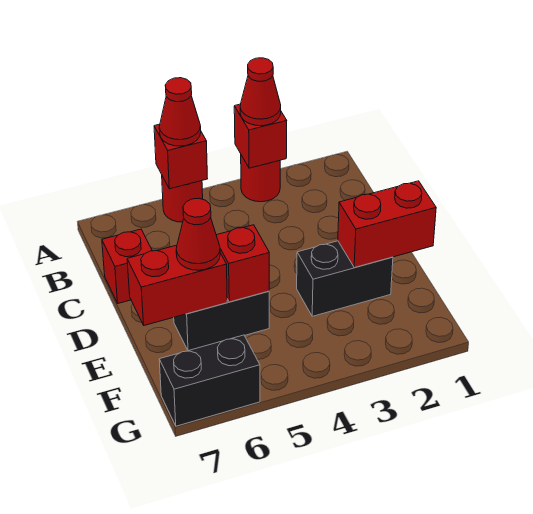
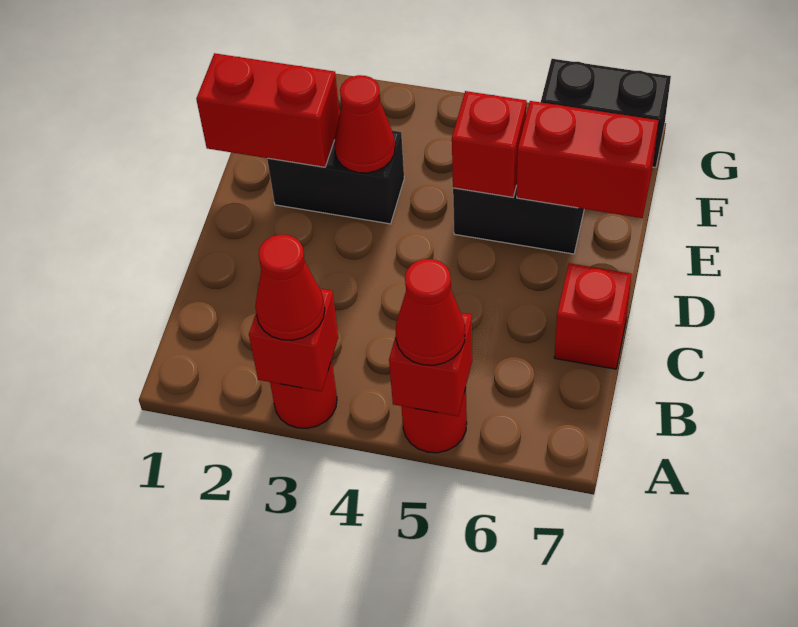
red cone E6 level 3 -> red cone E3 level 2

